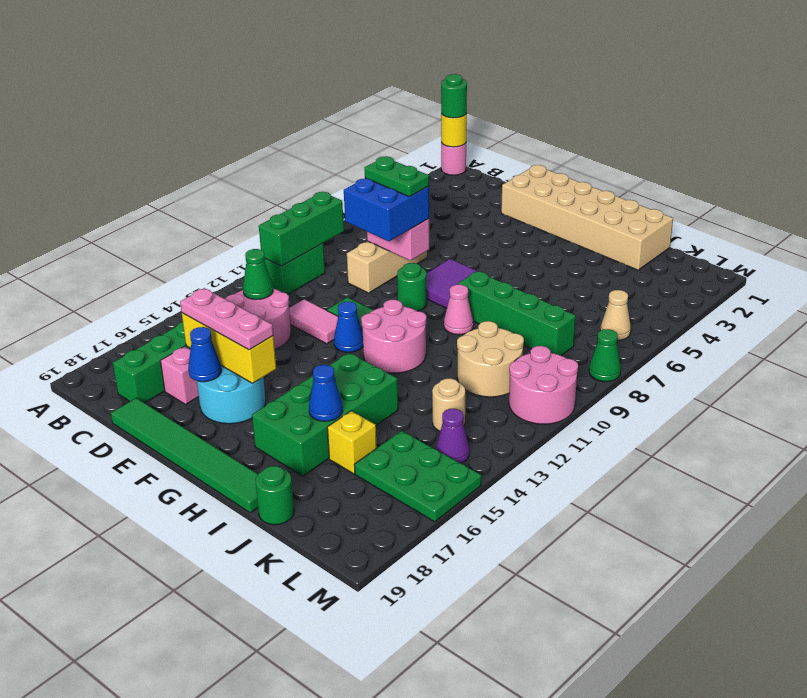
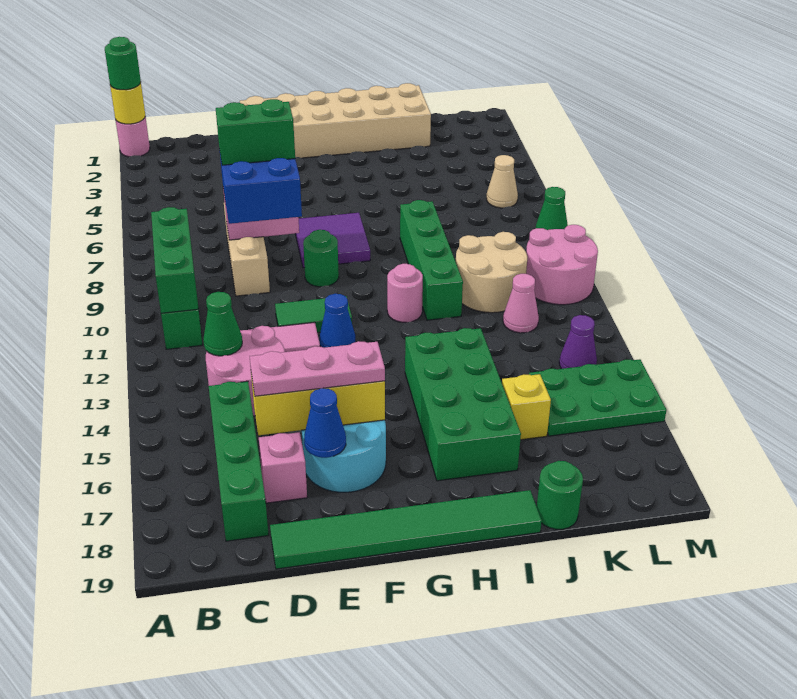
green plate D8:E8 level 4 -> green brick D8:E8 level 4
pink round brick G11:H12 level 1 -> pink round brick H11 level 1
green brick H8:K8 level 1 -> green brick I8:I11 level 1
pink cone H9 level 1 -> pink cone K12 level 1
blue cone I16 level 2 -> none
tan round brick K13 level 1 -> none

